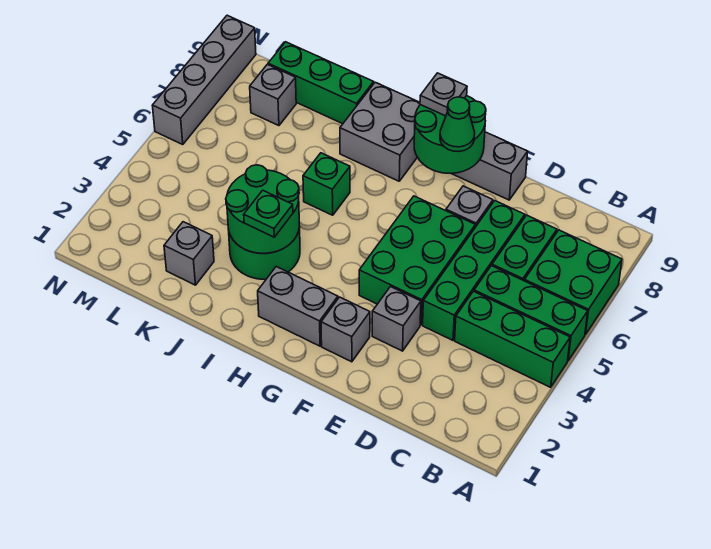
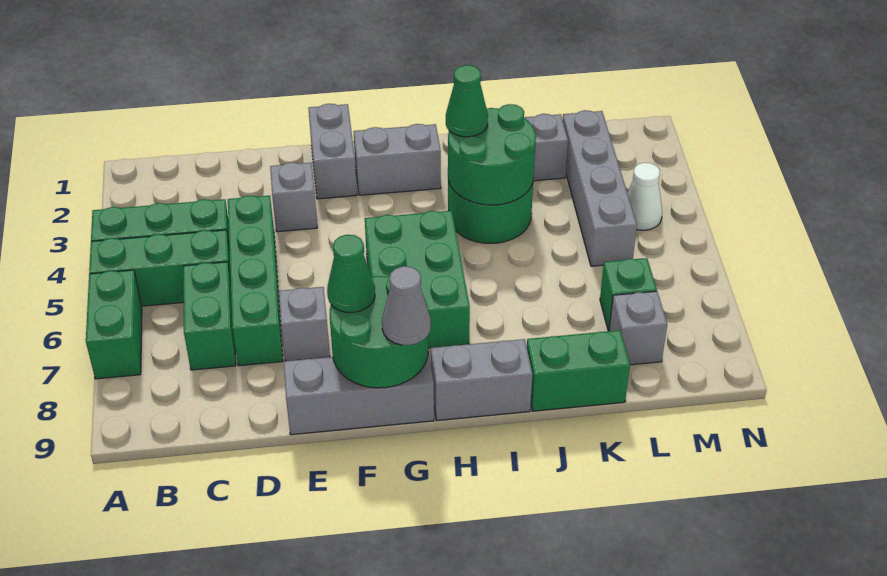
green brick A6:B7 level 1 -> green brick A6:A7 level 1
green brick E4:F6 level 1 -> green brick G5:H7 level 1
grey brick F2 level 1 -> grey brick F1:F2 level 1
grey plate G9 level 3 -> grey cone G9 level 3
grey brick H8:I9 level 1 -> grey brick H9:I9 level 1
green plate I3 level 3 -> green cone I3 level 3
green brick I6 level 1 -> green brick L7 level 1
green brick J9:L9 level 1 -> green brick J9:K9 level 1
none -> white cone M4 level 1
grey brick N6:N9 level 1 -> grey brick L2:L5 level 1

